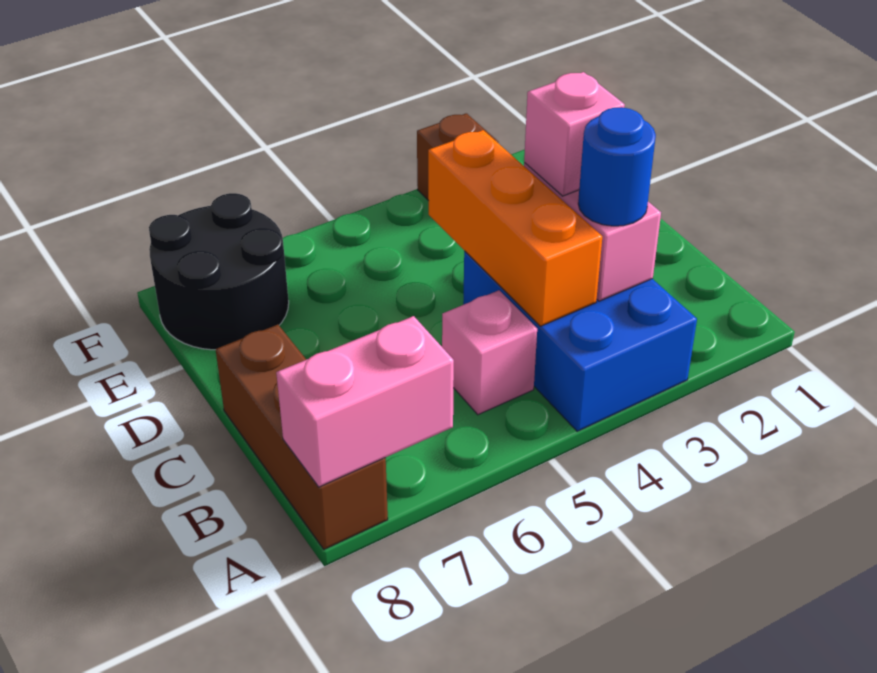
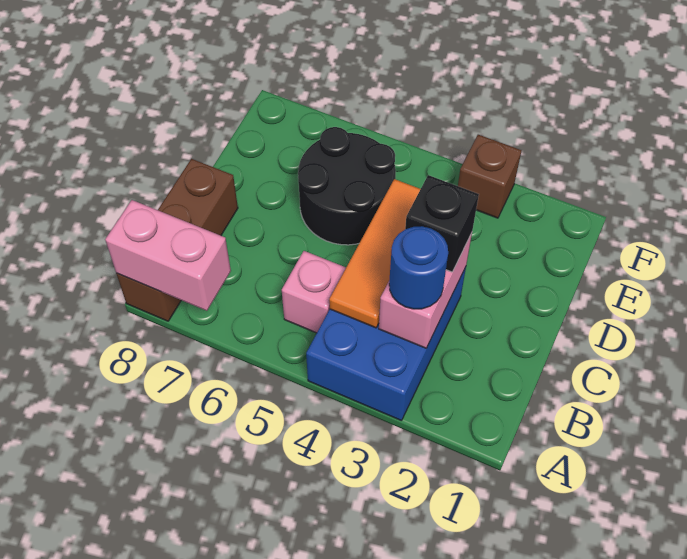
orange brick B4:D4 level 2 -> orange tile B4:D4 level 2
pink brick C3 level 3 -> black brick C3 level 3
black round brick E7:F8 level 1 -> black round brick D5:E6 level 1

